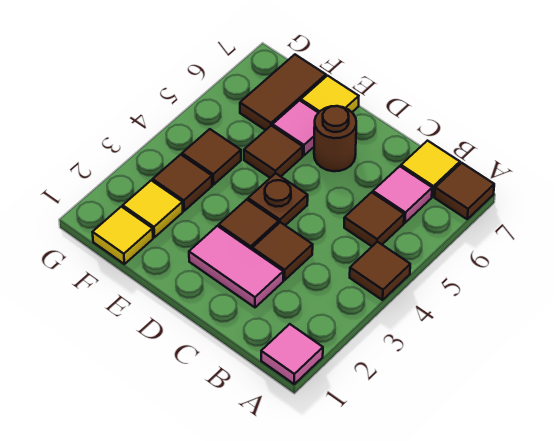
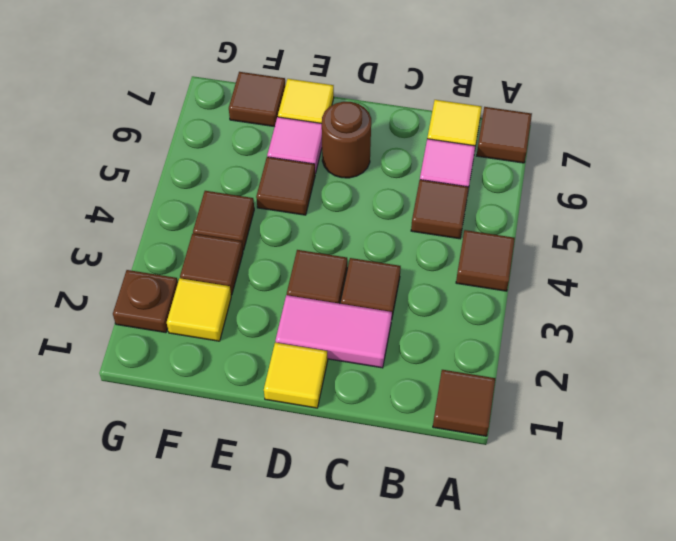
pink tile A1 level 1 -> brown tile A1 level 1
brown plate D4 level 1 -> brown plate G2 level 1
yellow tile F1 level 1 -> yellow tile D1 level 1
brown tile F6:F7 level 1 -> brown tile F7 level 1

